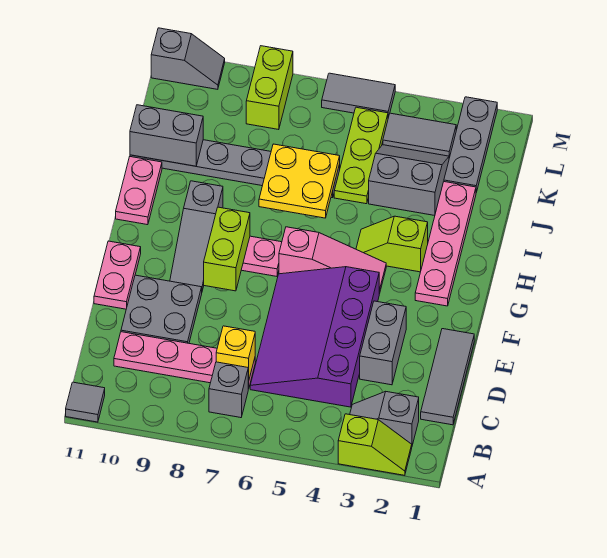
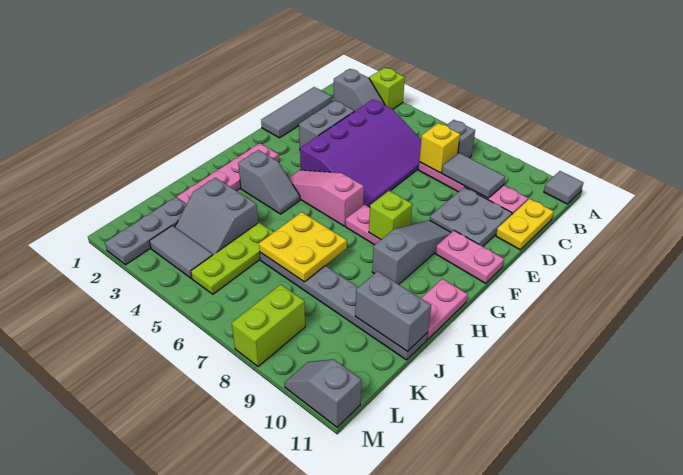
none -> yellow plate C11:D11 level 1
pink plate E11:F11 level 1 -> pink plate F10:F11 level 1
lime brick F8:G8 level 2 -> lime brick G8 level 2
lime slope H3:H4 level 1 top 3 -> grey slope H3:H4 level 1 top 3
grey tile M5:M6 level 1 -> grey tile C8:C9 level 2

